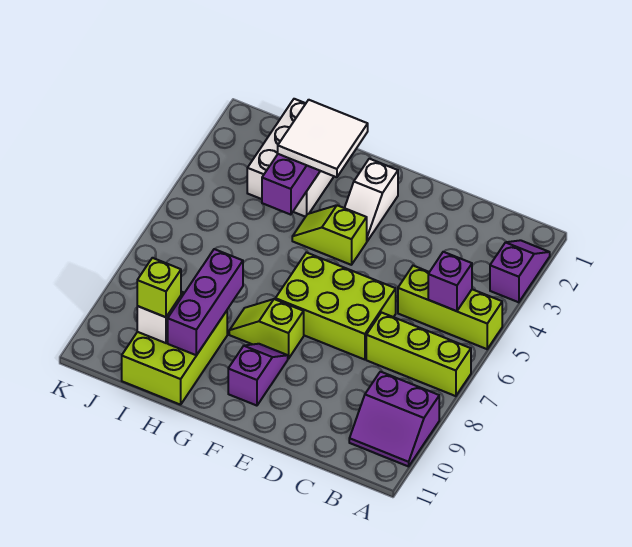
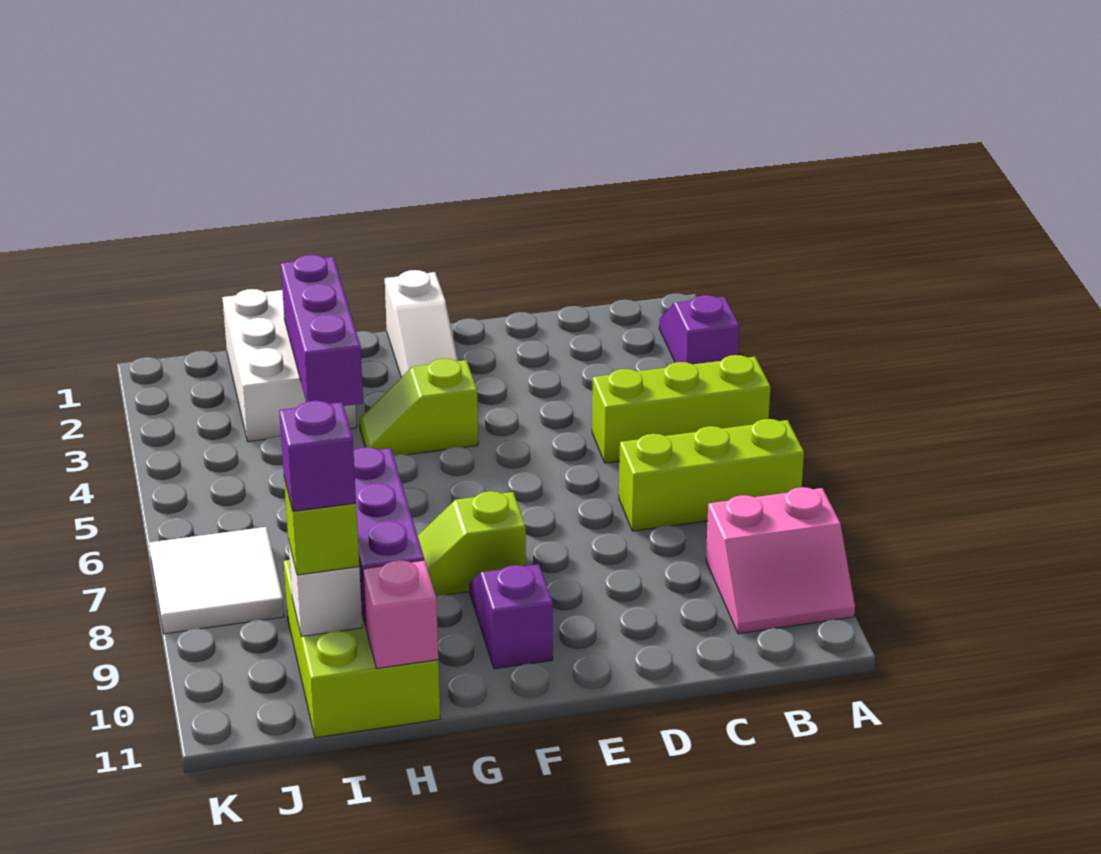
purple slope A9:B10 level 1 top 9 -> pink slope A9:B10 level 1 top 9
purple brick B5 level 2 -> purple brick I10 level 4
lime brick D6:F7 level 1 -> none
white slope F2:F3 level 1 top 2 -> white slope F1:F3 level 1 top 1
white tile G2:H3 level 3 -> white tile J7:K8 level 1
none -> pink brick H11 level 2

